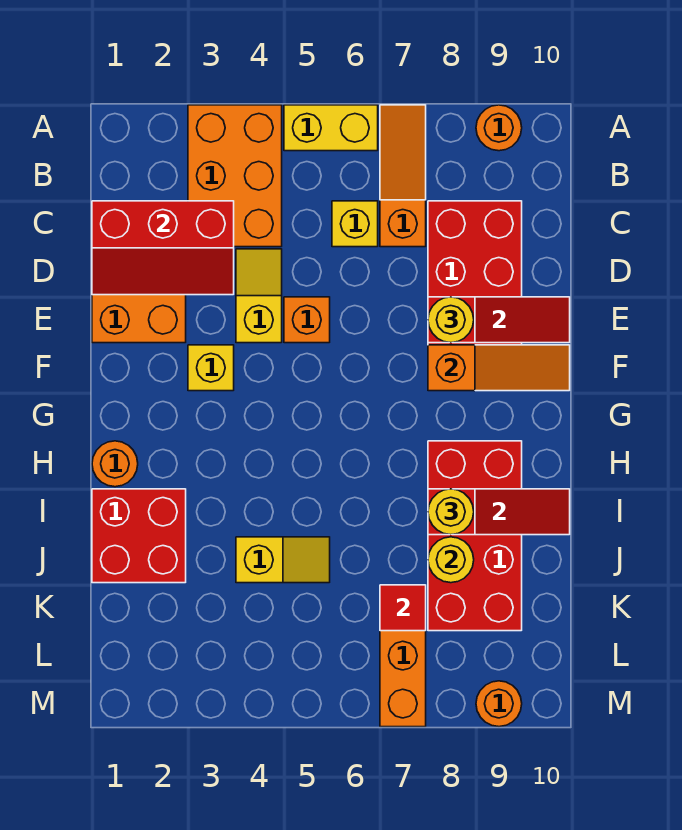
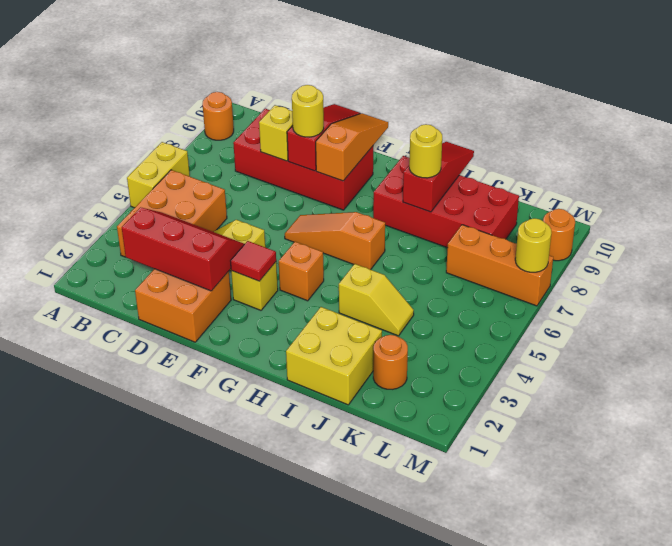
orange brick A3:C4 level 1 -> orange brick B3:C5 level 1
orange slope A7:C7 level 1 top C -> orange slope F6:H6 level 1 top H
red slope C1:D3 level 2 top C -> red slope C2:E3 level 2 top 2
yellow brick C6 level 1 -> yellow brick D8 level 2
orange brick E5 level 1 -> orange brick G4 level 1
orange round brick H1 level 1 -> orange round brick K2 level 1
red brick I1:J2 level 1 -> yellow brick I1:J2 level 1
yellow slope J4:J5 level 1 top 4 -> yellow slope I4:J4 level 1 top I
yellow round brick J8 level 2 -> yellow round brick M7 level 2
red tile K7 level 2 -> red tile F3 level 2

